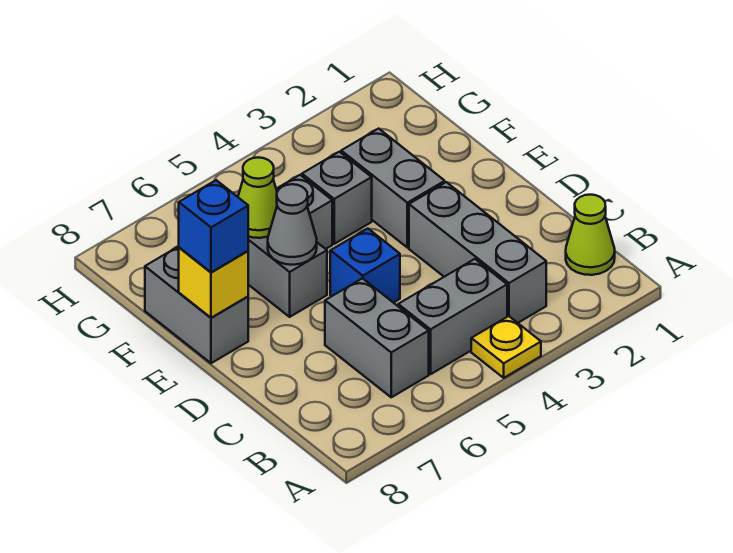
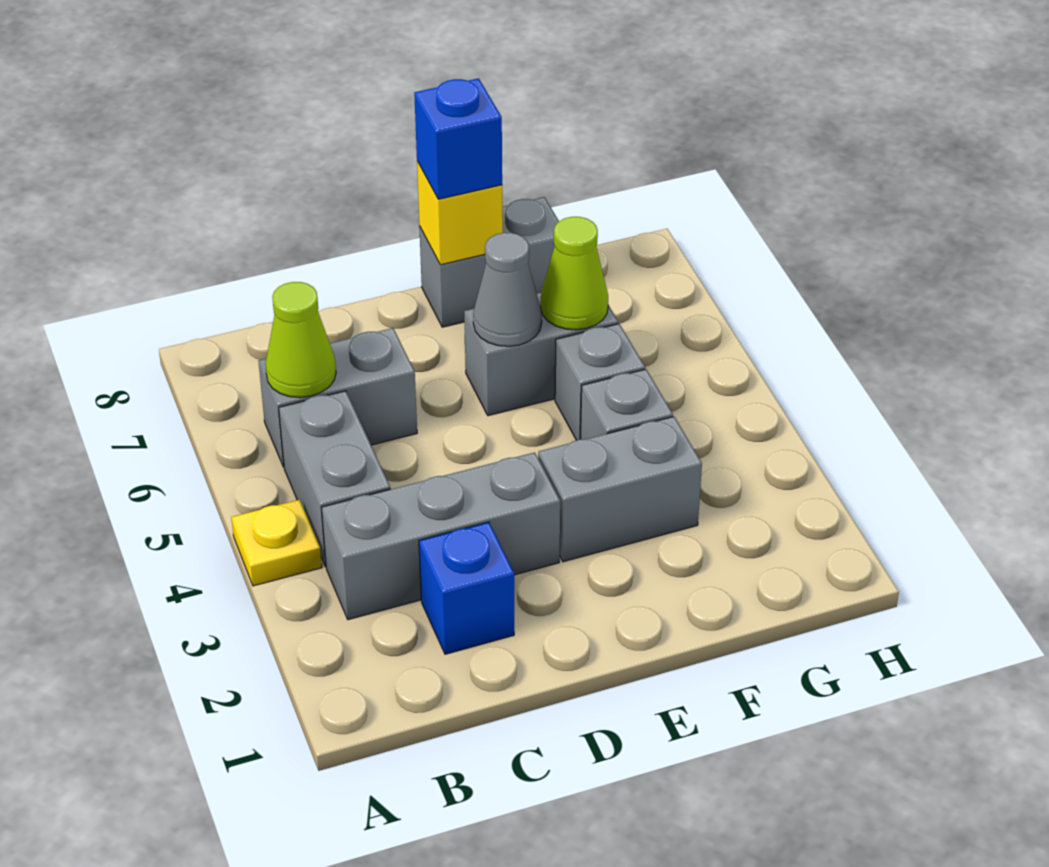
lime cone B1 level 1 -> lime cone B6 level 2
blue brick D5 level 1 -> blue brick C2 level 1

